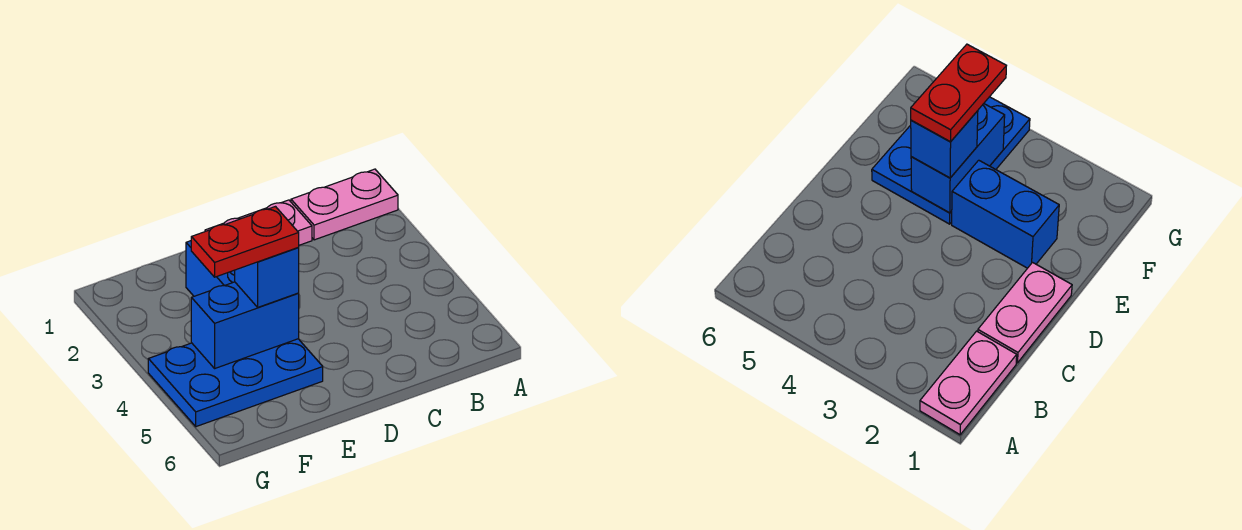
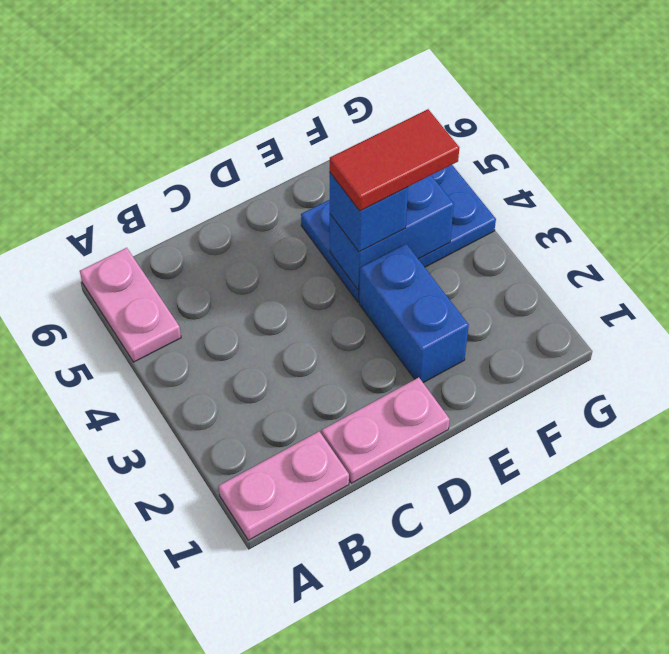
none -> pink plate A5:A6 level 1
red plate E4:F4 level 4 -> red tile E4:F4 level 4

